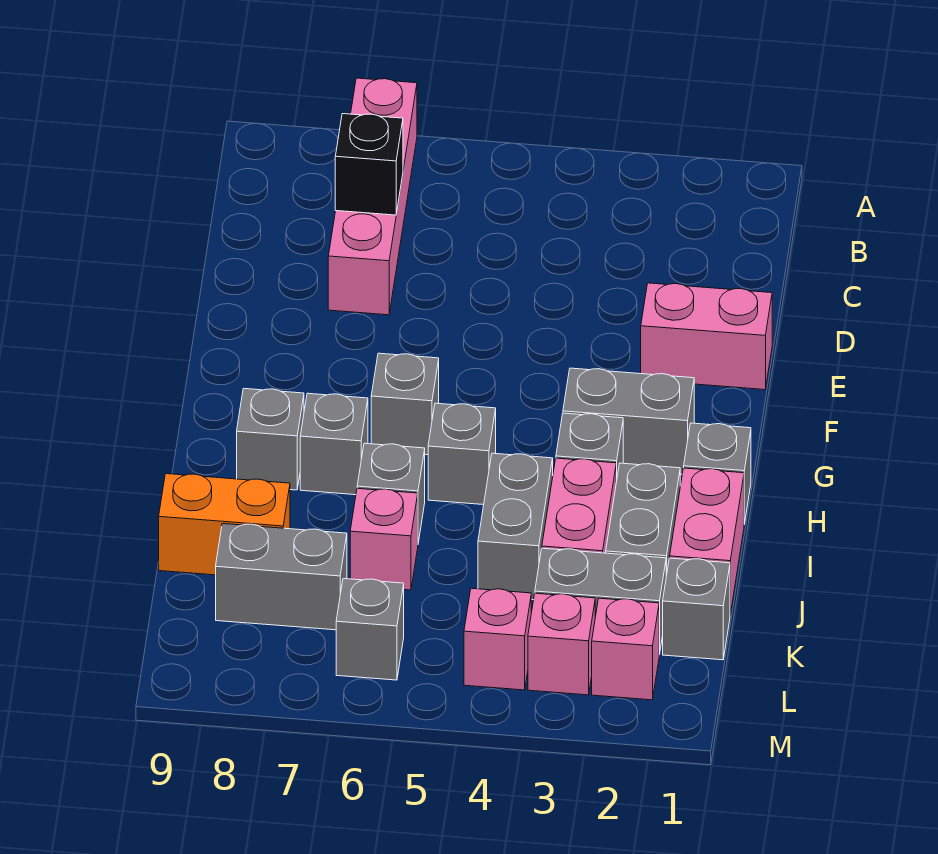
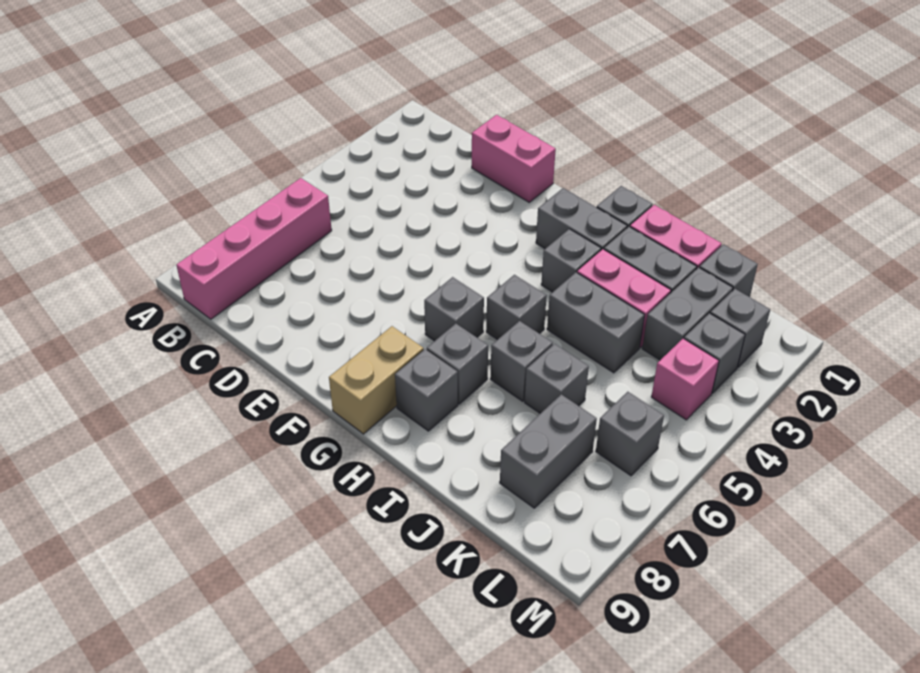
pink brick A7:D7 level 1 -> pink brick B6:B9 level 1
black brick C7 level 2 -> none
pink brick E1:E2 level 1 -> pink brick D1:E1 level 1
grey brick G2:G3 level 1 -> grey brick G2:H2 level 1
none -> tan brick G8:G9 level 1
pink brick J6 level 1 -> grey brick J6 level 1
orange brick J8:J9 level 1 -> none
pink brick L2 level 1 -> grey brick L2 level 1
pink brick L3 level 1 -> grey brick L3 level 1

